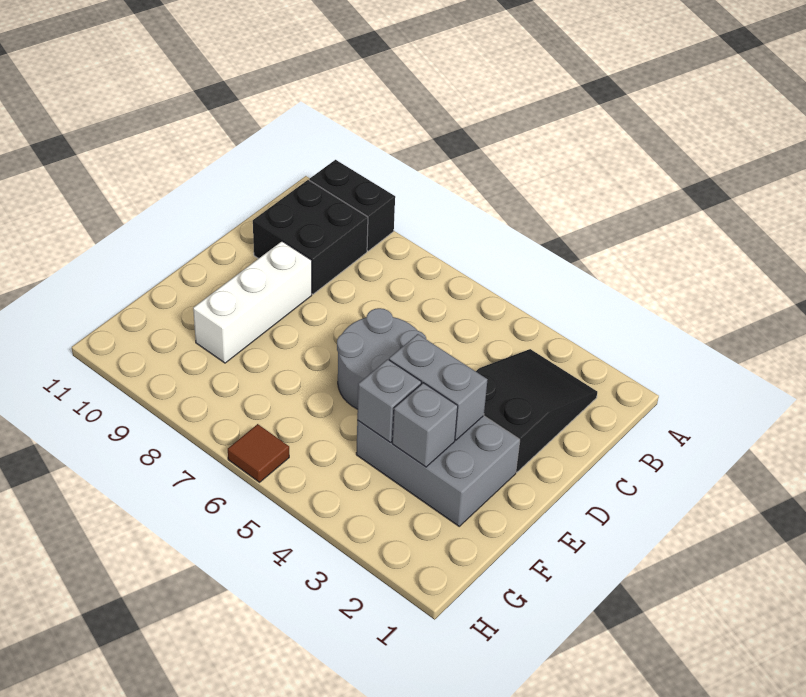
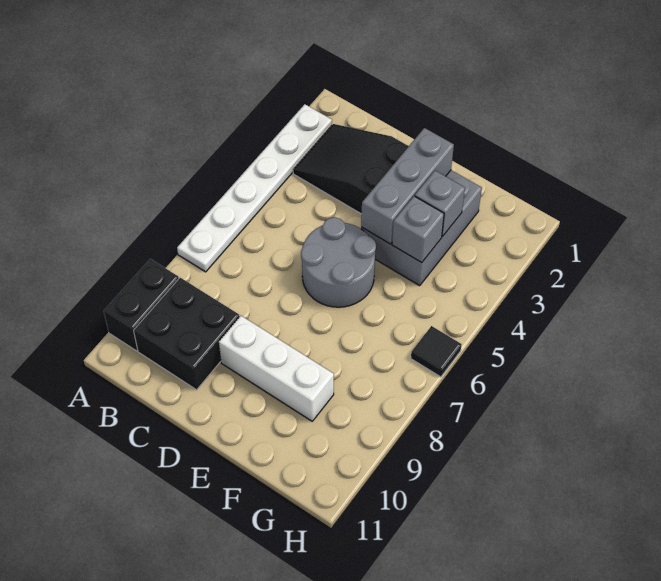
none -> white plate A2:A7 level 1
grey brick E3:E4 level 2 -> grey brick E2:E4 level 2
brown tile H6 level 1 -> black tile H6 level 1

